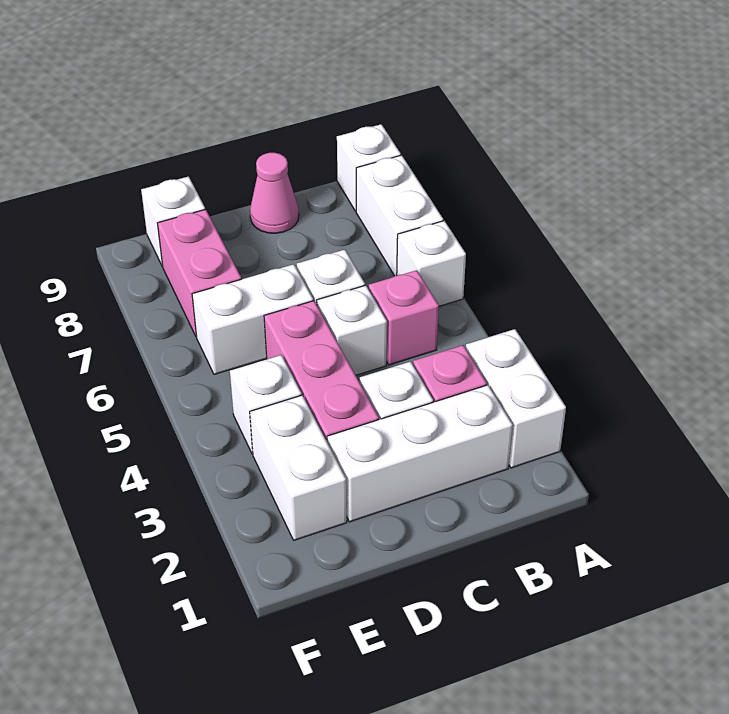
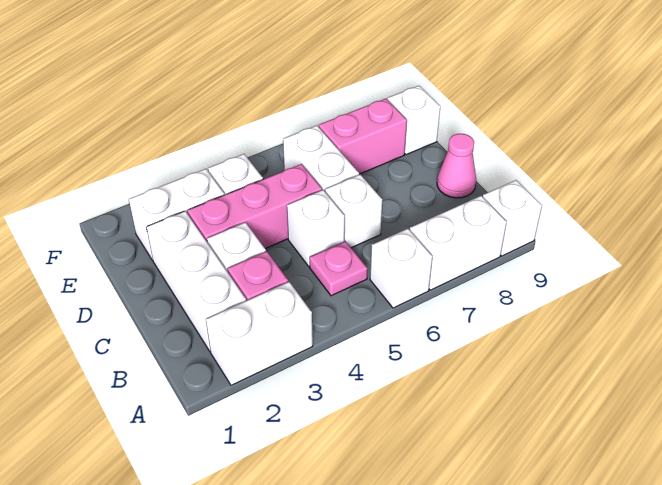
pink brick B5 level 1 -> pink plate B5 level 1

